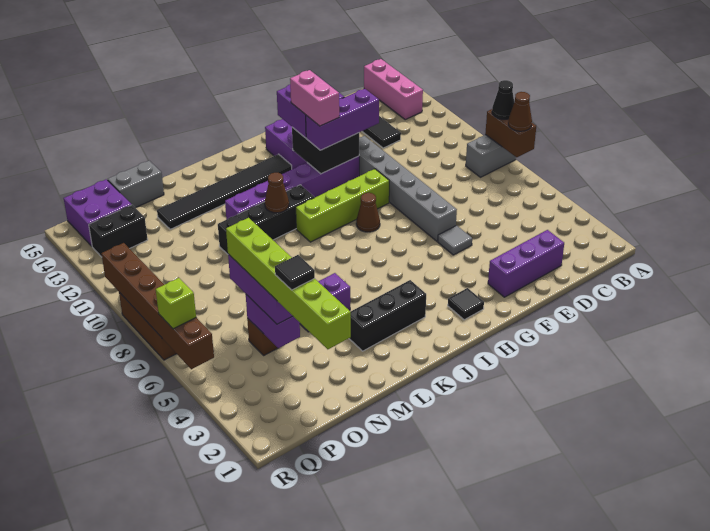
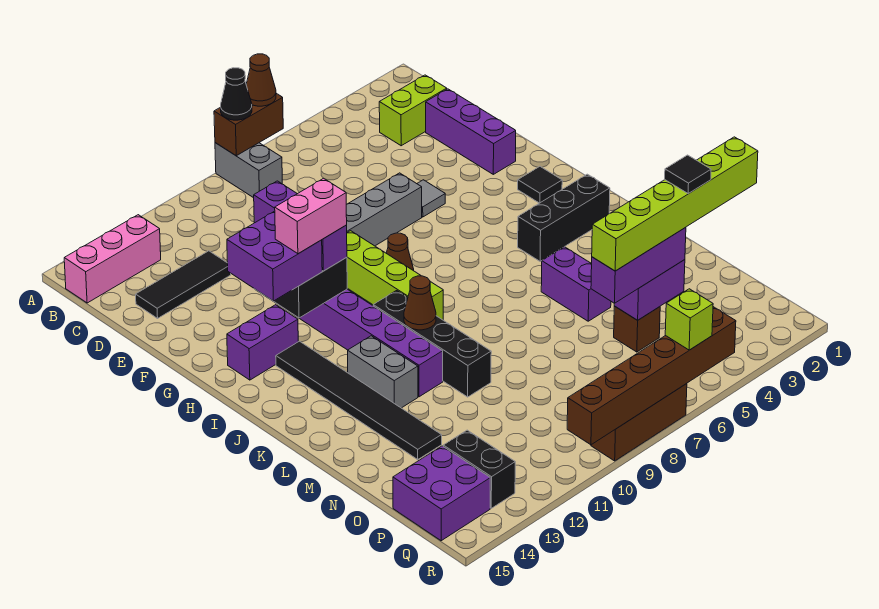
none -> lime brick C2:C3 level 1
black brick J3:L3 level 1 -> black brick J2:J4 level 1
grey brick N15:O15 level 1 -> grey brick K12:L12 level 1

